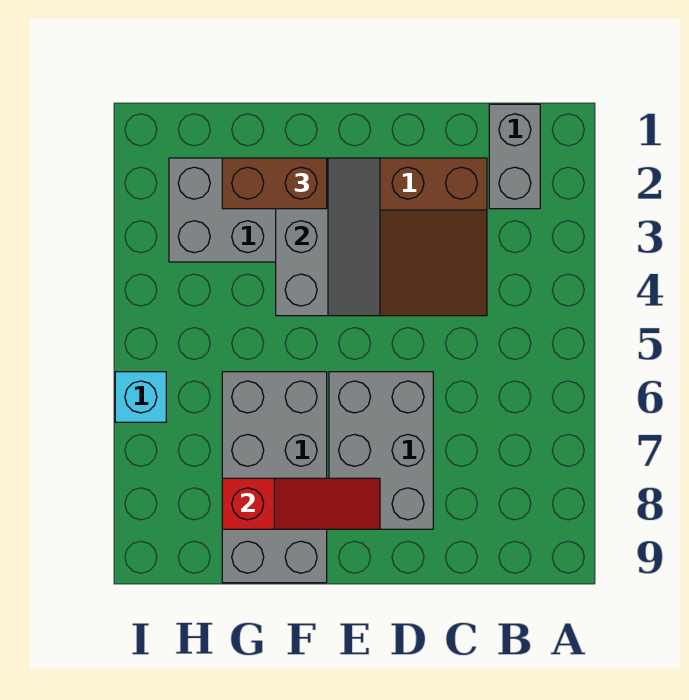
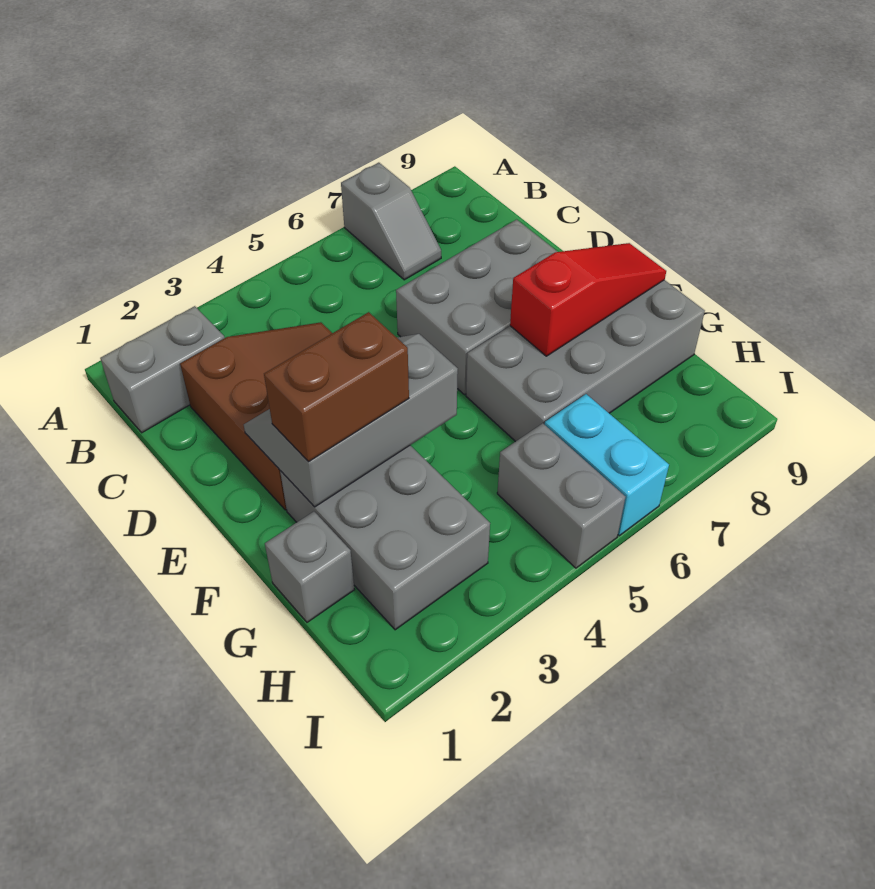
none -> grey slope A7:B7 level 1 top A
red slope E8:G8 level 2 top G -> red slope F7:F9 level 2 top 7
brown brick F2:G2 level 3 -> brown brick F2:F3 level 3
none -> grey brick G1 level 1
none -> grey brick H5:I5 level 1
cyan brick I6 level 1 -> cyan brick H6:I6 level 1

